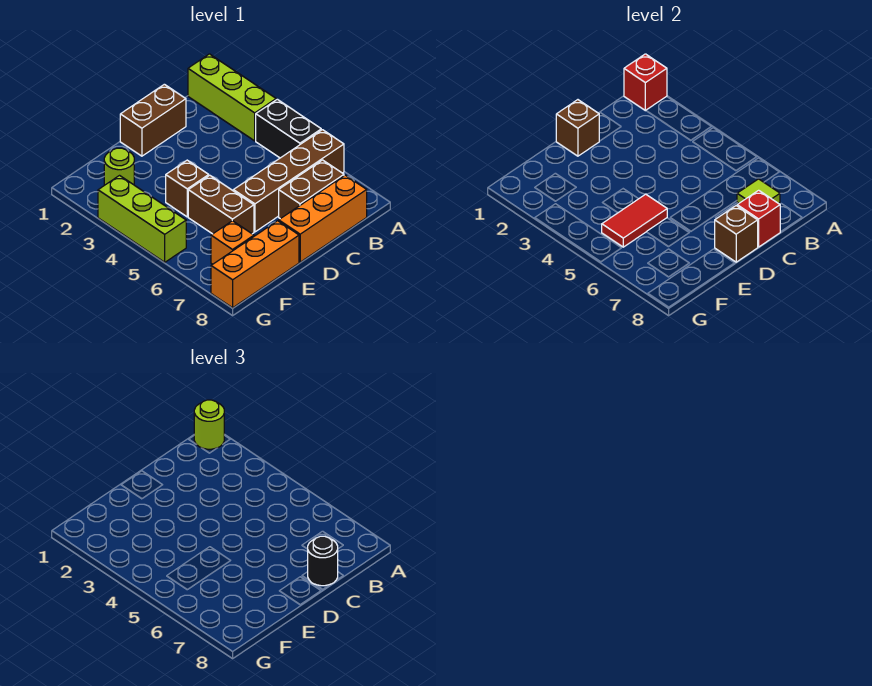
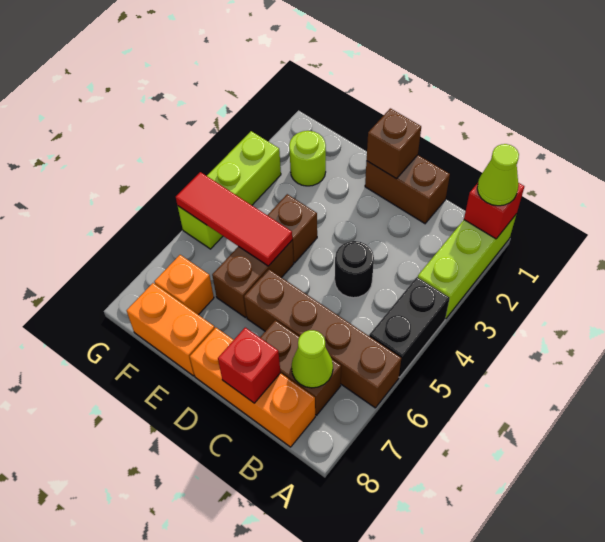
lime round brick A1 level 3 -> lime cone A1 level 3
lime tile B7 level 2 -> lime cone B7 level 2
black round brick C8 level 3 -> black round brick C4 level 1
brown brick D8 level 2 -> none
red tile E5:F5 level 2 -> red tile E5:G5 level 2
orange brick E8:G8 level 1 -> orange brick E8:F8 level 1

